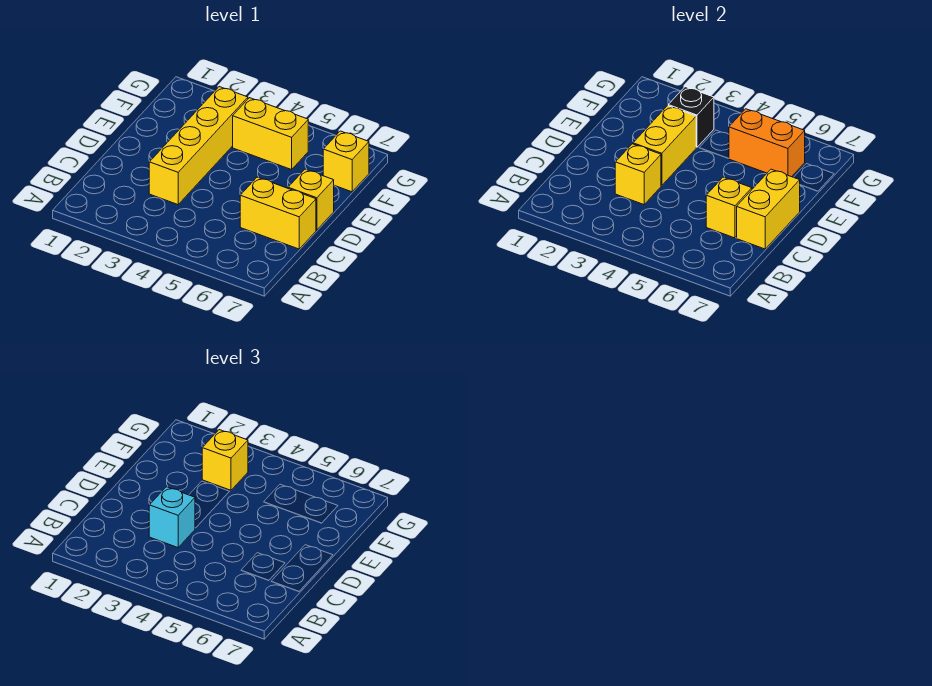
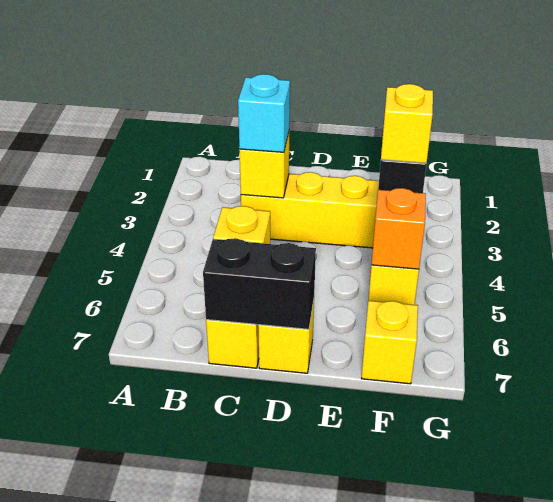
yellow brick C7:D7 level 2 -> black brick C7:D7 level 2
yellow brick D3:E3 level 2 -> none
orange brick F5:F6 level 2 -> orange brick F5 level 2

